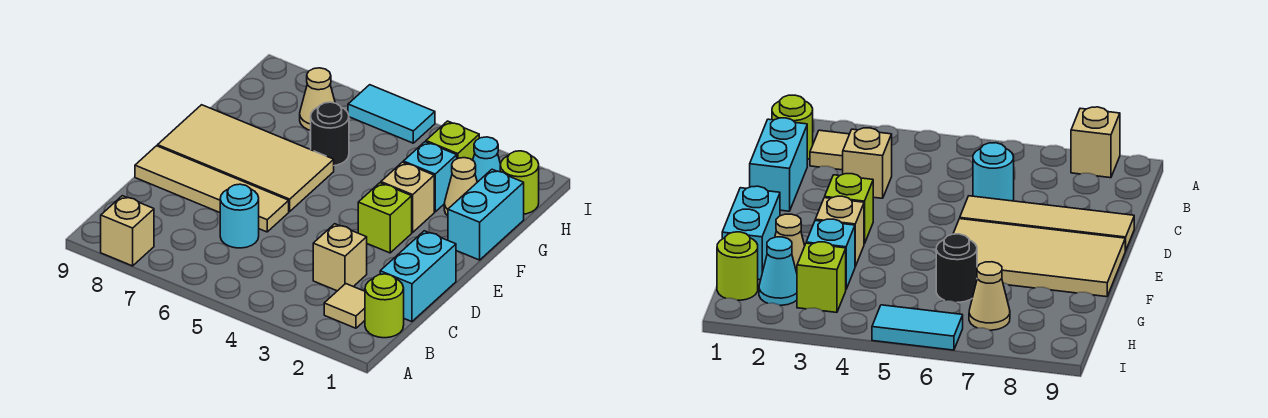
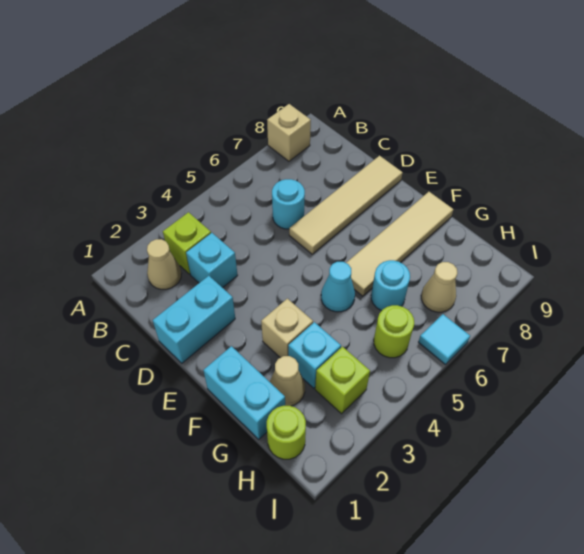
lime round brick B1 level 1 -> lime round brick H5 level 1
tan tile B2 level 1 -> tan cone B2 level 1
cyan brick C1:D1 level 1 -> cyan brick D1:D2 level 1
tan brick C3 level 1 -> cyan brick C3 level 1
lime brick E3 level 1 -> lime brick B3 level 1
tan tile E6:F9 level 1 -> tan tile F6:F9 level 1
black round brick G6 level 1 -> cyan round brick G6 level 1
cyan cone H2 level 1 -> cyan cone F5 level 1
cyan tile I5:I6 level 1 -> cyan tile I6 level 1

